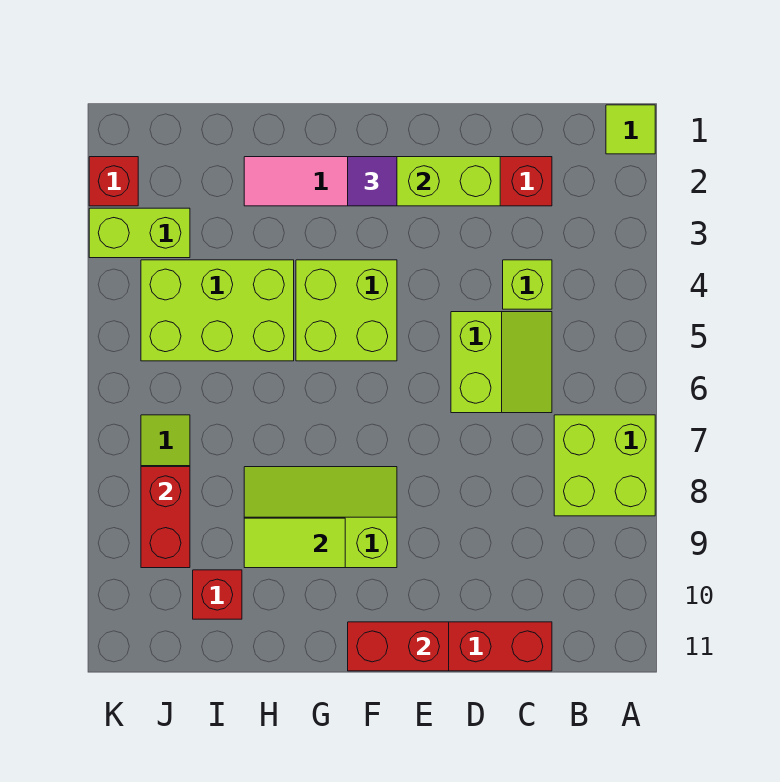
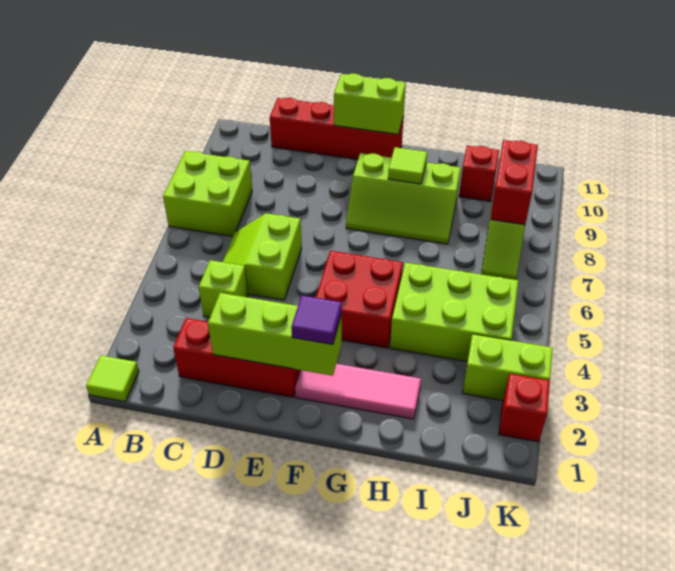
red brick E11:F11 level 2 -> lime brick E11:F11 level 2
lime brick F4:G5 level 1 -> red brick F4:G5 level 1
lime tile G9:H9 level 2 -> lime tile G9 level 2

